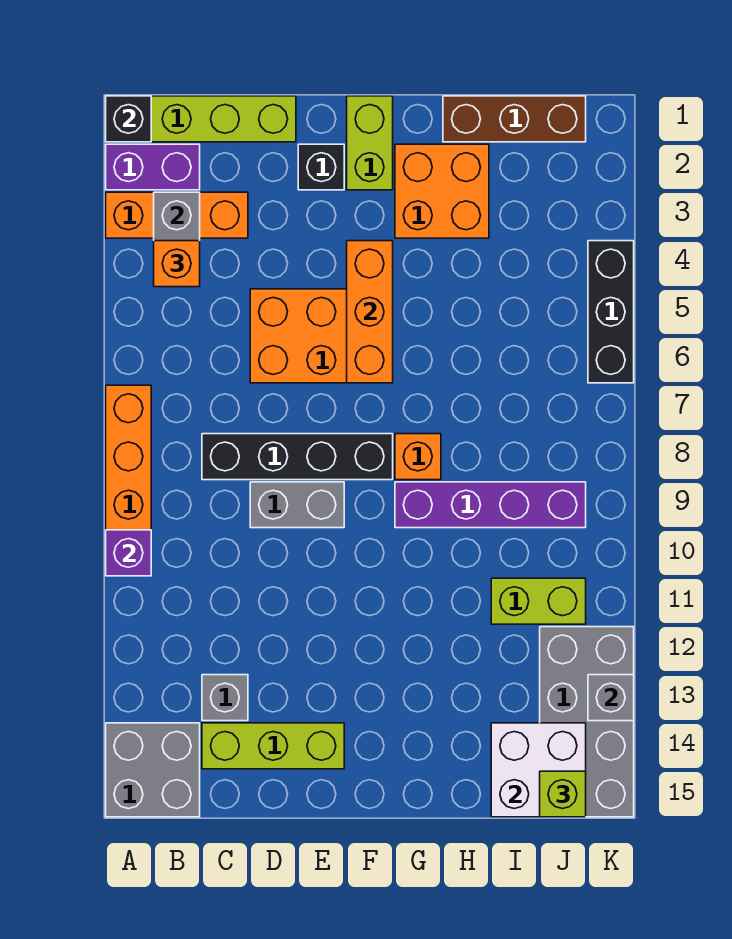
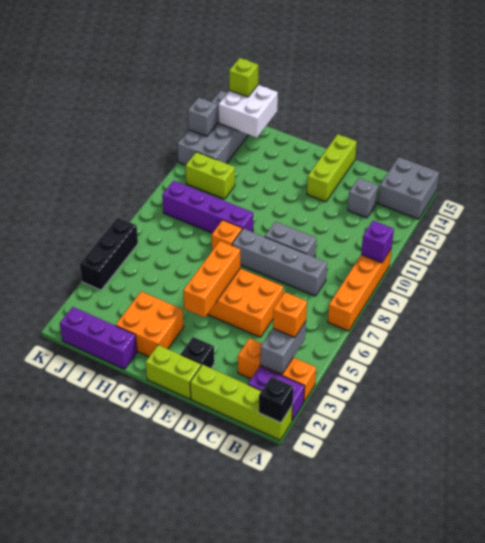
black brick C8:F8 level 1 -> grey brick C8:F8 level 1
lime brick C14:E14 level 1 -> lime brick E13:E15 level 1
lime brick F1:F2 level 1 -> lime brick E1:F1 level 1
brown brick H1:J1 level 1 -> purple brick H1:J1 level 1

